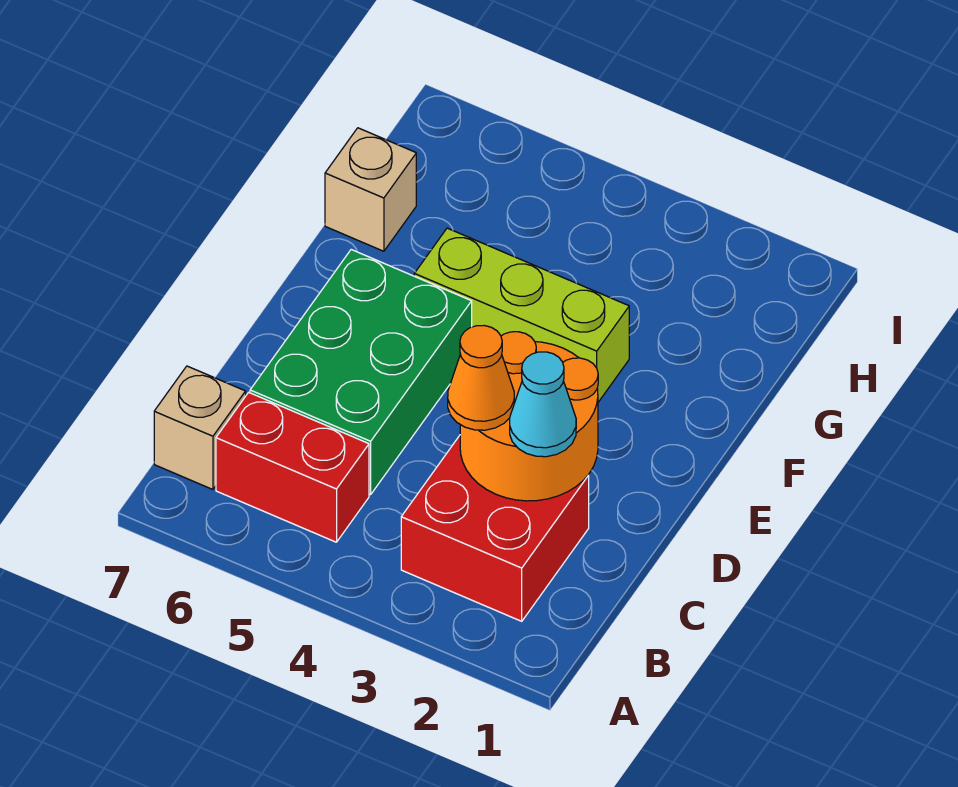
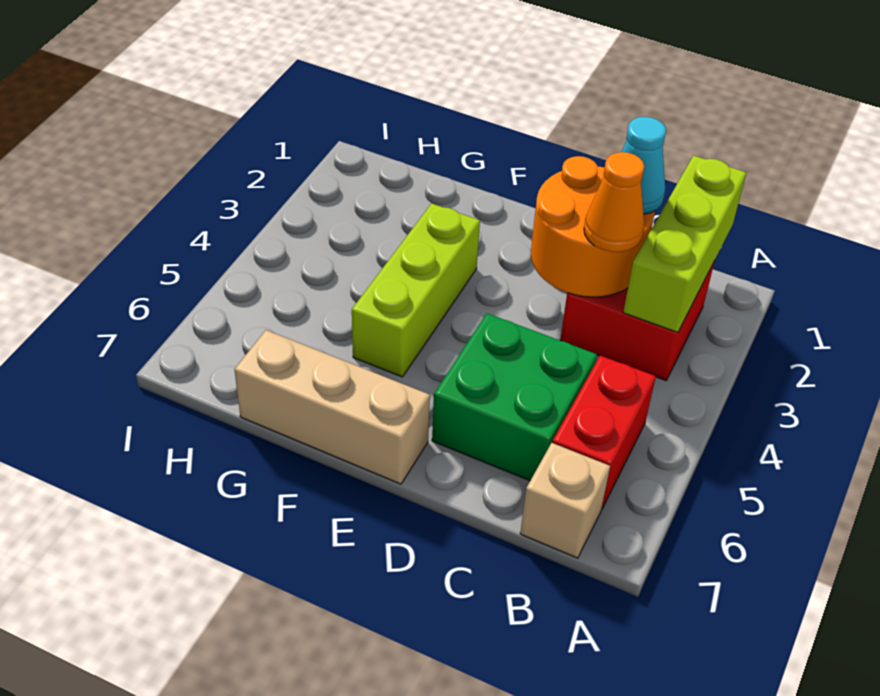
none -> lime brick B1:B3 level 2
green brick C5:E6 level 1 -> green brick C5:D6 level 1
tan brick G7 level 1 -> tan brick E7:G7 level 1

